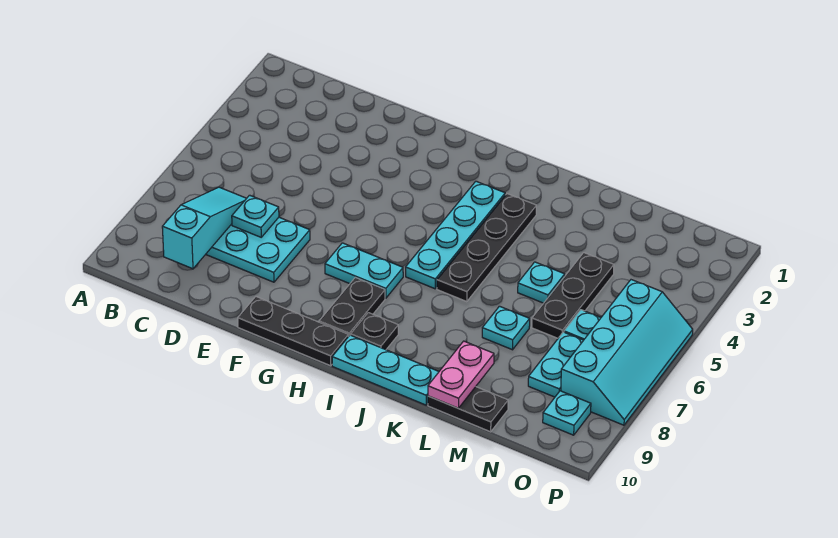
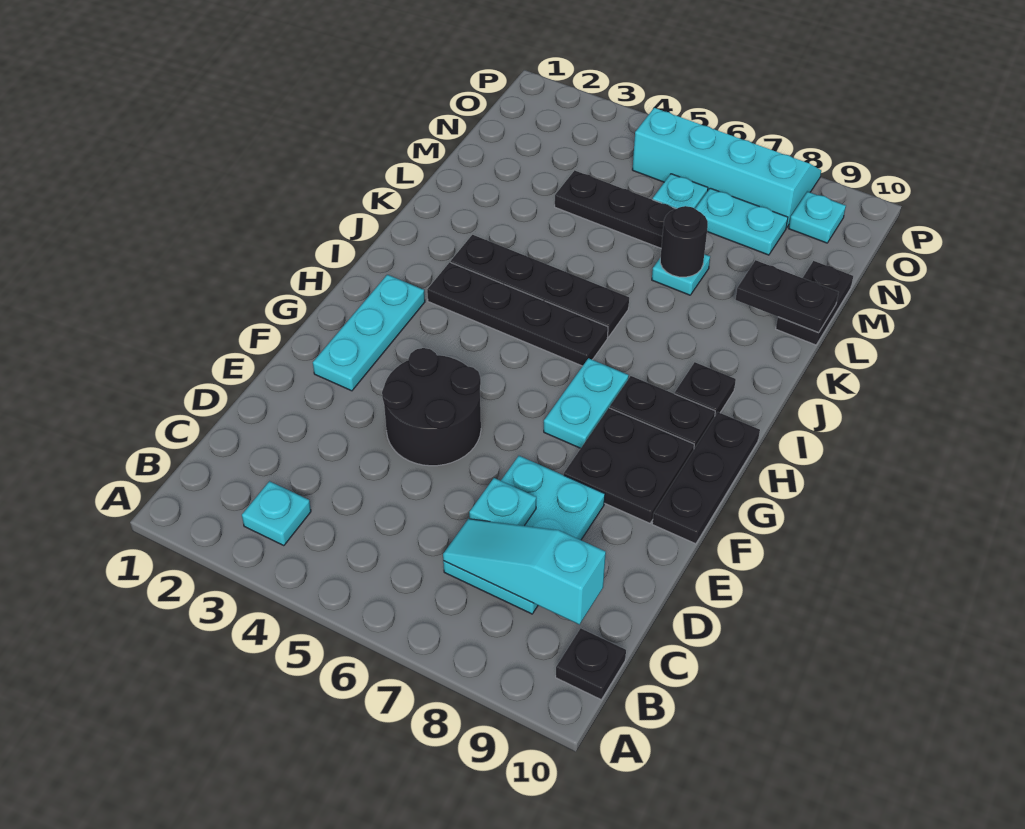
none -> black plate B10 level 1
none -> black round brick E4:F5 level 1
none -> black plate F8:G9 level 1
cyan plate I3:I6 level 1 -> black plate I3:I6 level 1
cyan plate I10:K10 level 1 -> cyan plate F2:H2 level 1
cyan plate L5 level 1 -> cyan plate B3 level 1
none -> black round brick L7 level 2
pink plate L9:L10 level 2 -> black plate L9:L10 level 2

